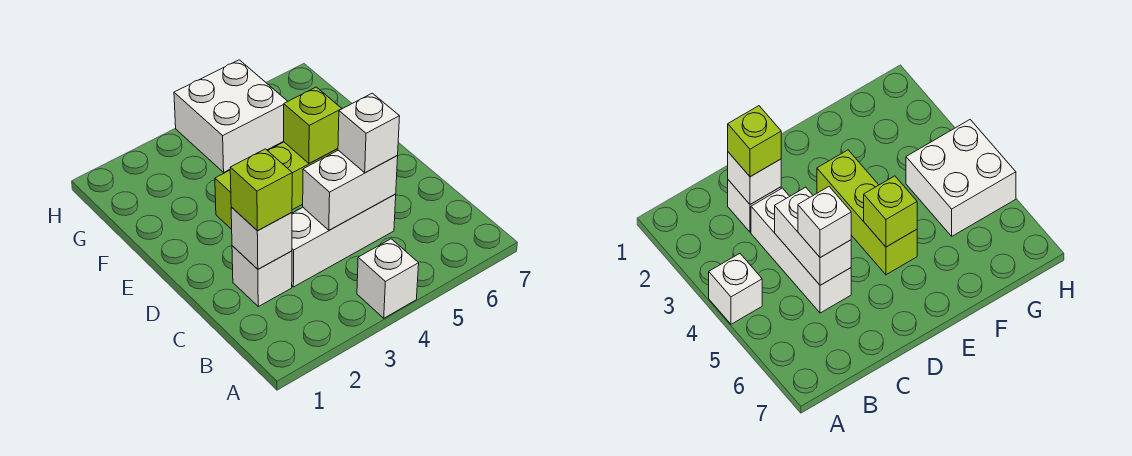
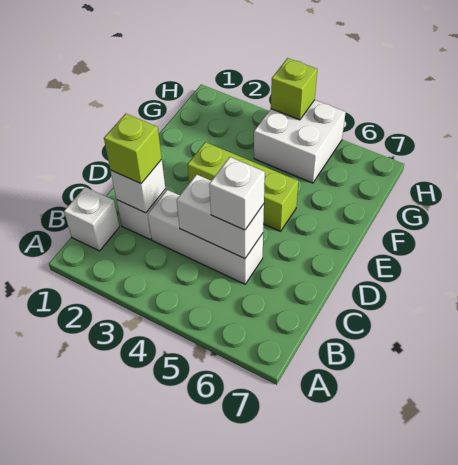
white brick A4 level 1 -> white brick B1 level 1
lime brick E5 level 2 -> lime brick H4 level 2

